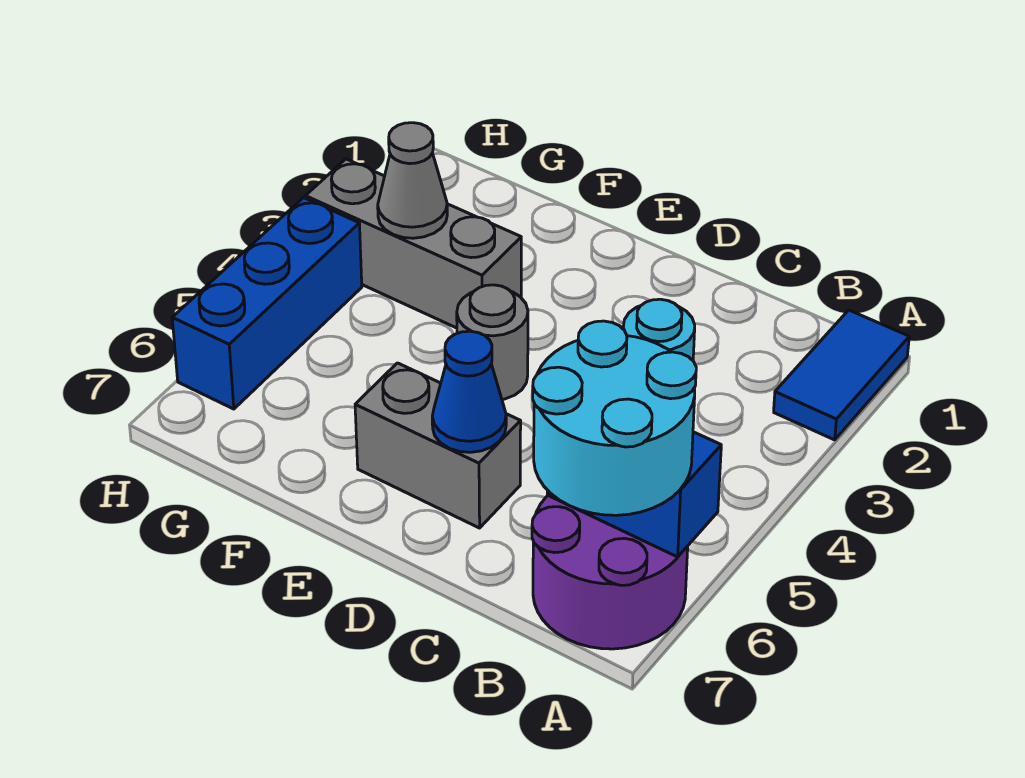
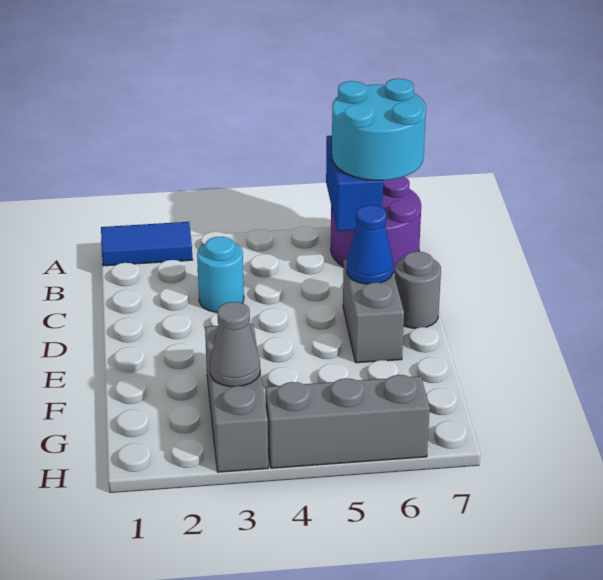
grey round brick E4 level 1 -> grey round brick D7 level 1
blue brick H4:H6 level 1 -> grey brick H4:H6 level 1

